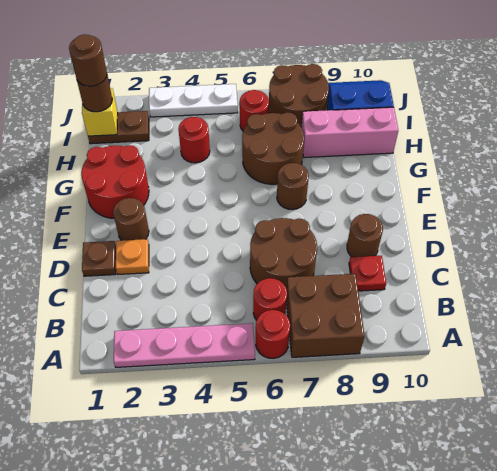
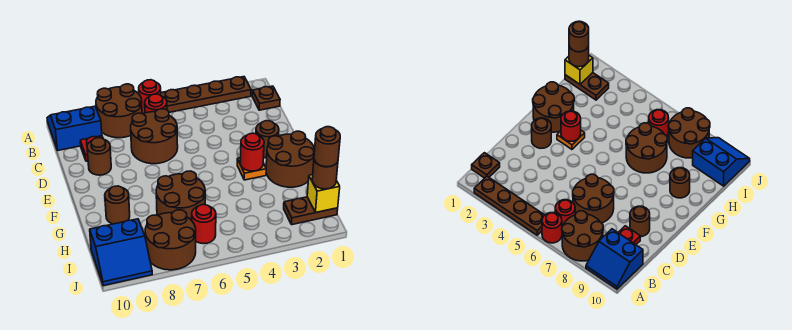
pink plate A2:A5 level 1 -> brown plate A2:A5 level 1
brown brick A7:B8 level 1 -> brown round brick A7:B8 level 1
none -> blue slope A9:B10 level 1 top B
brown plate D1 level 1 -> brown plate B1 level 1
orange plate D2 level 1 -> orange plate F3 level 1
red round brick F1:G2 level 1 -> brown round brick F1:G2 level 1
brown round brick F7 level 1 -> brown round brick G9 level 1
red round brick H4 level 1 -> red round brick F3 level 2
pink brick H8:H10 level 1 -> none
white plate J3:J5 level 1 -> none

